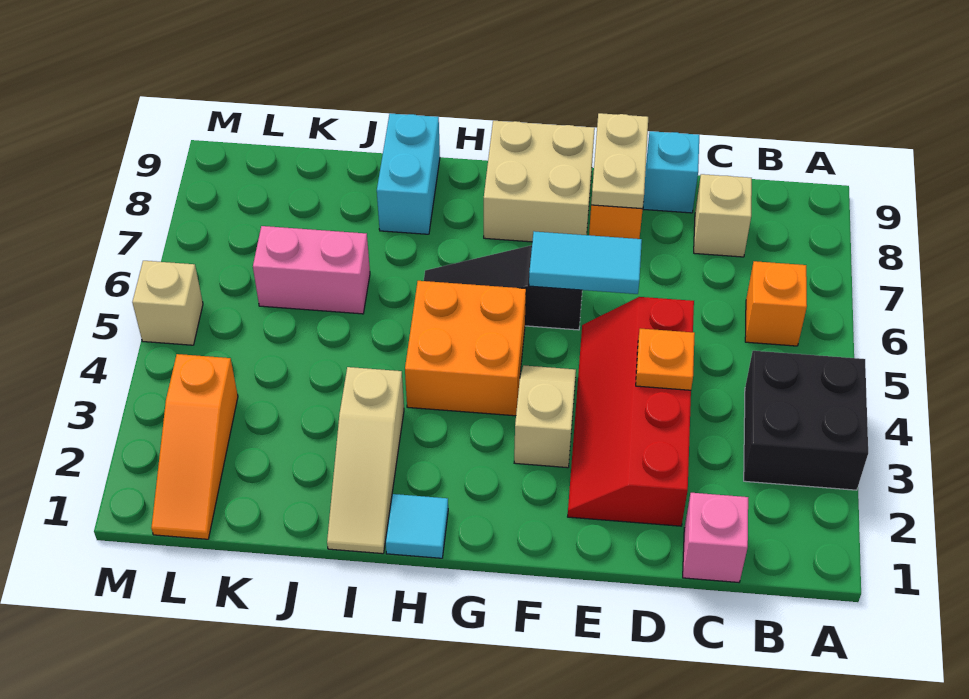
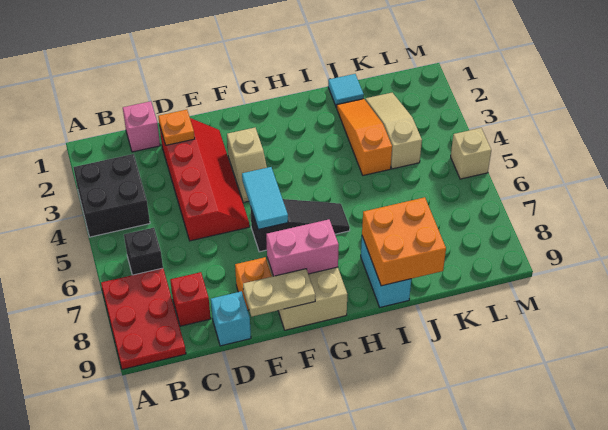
none -> red plate A7:B9 level 1
orange brick B6 level 1 -> black brick B6 level 1
tan brick C8 level 1 -> red brick C8 level 1
orange plate D4 level 2 -> orange plate D2 level 2
cyan tile E6:F6 level 2 -> cyan tile F5:F6 level 2
tan plate E8:E9 level 2 -> tan plate E9:F9 level 2
orange brick G4:H5 level 1 -> orange brick I8:J9 level 2
cyan tile H1 level 1 -> cyan tile J1 level 1
tan slope I1:I3 level 1 top 3 -> tan slope K2:K4 level 1 top 4
pink brick J6:K6 level 1 -> pink brick F8:G8 level 2
orange slope L1:L3 level 1 top 3 -> orange slope J2:J4 level 1 top 4

